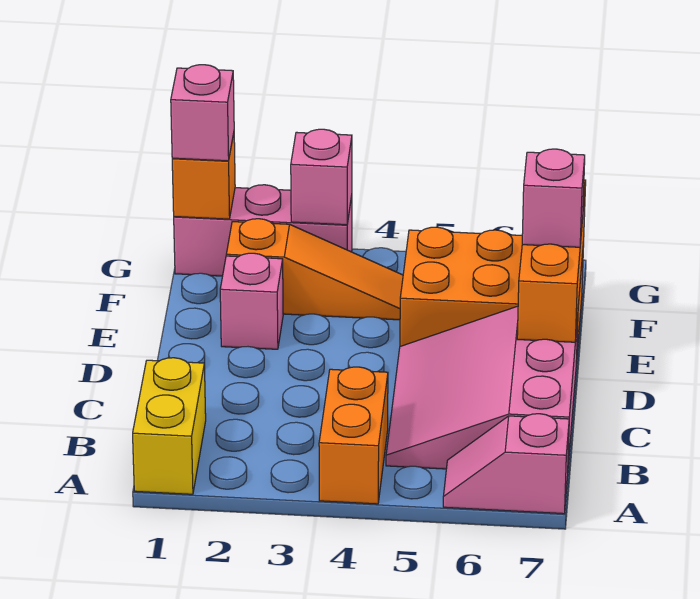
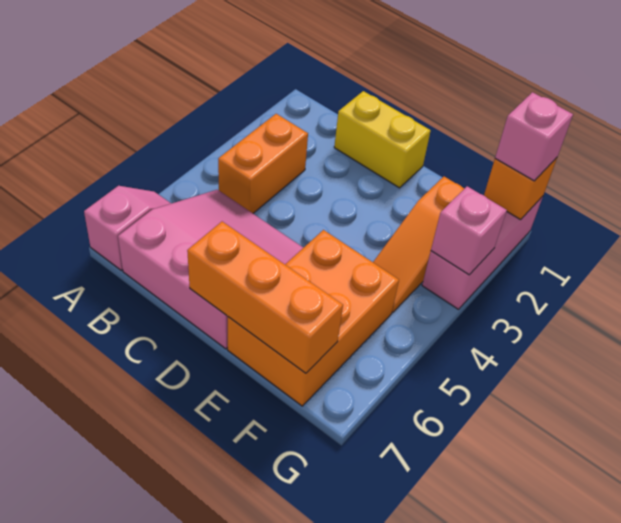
yellow brick A1:B1 level 1 -> yellow brick C1:D1 level 1
orange brick A4:B4 level 1 -> orange brick B3:B4 level 1
pink brick E2 level 1 -> none
pink brick E7 level 3 -> none

